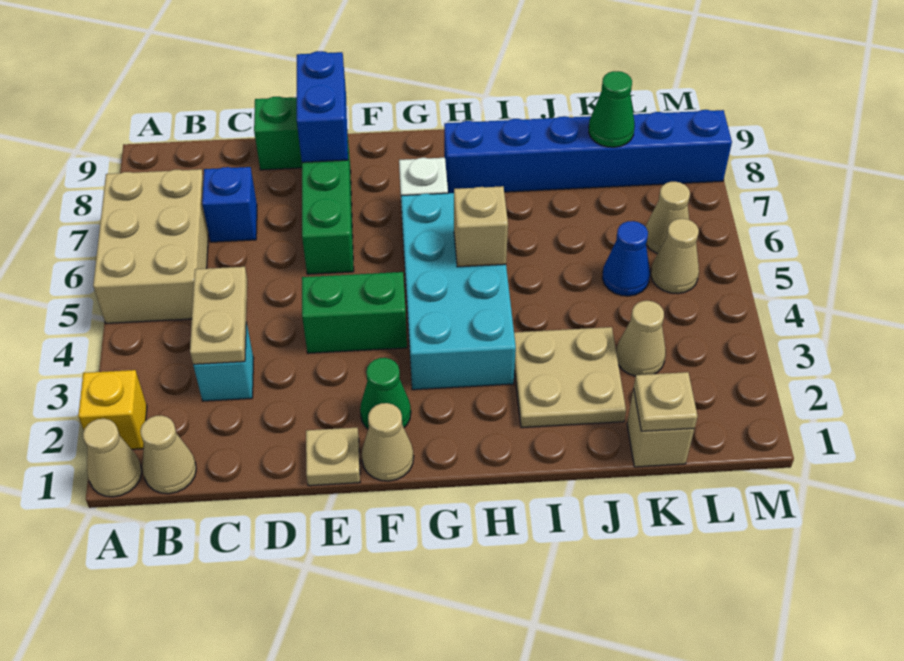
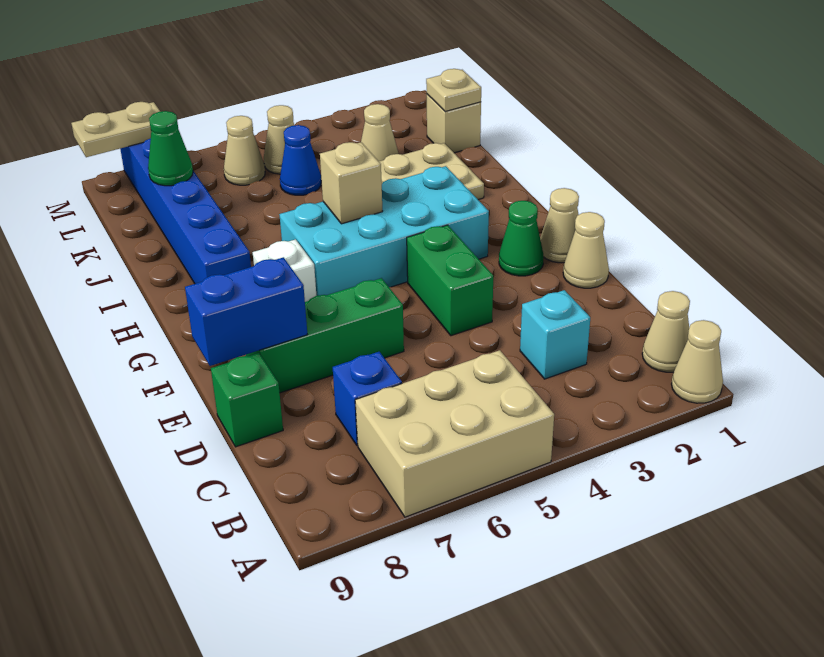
yellow brick A2 level 1 -> none
tan plate C3:C4 level 2 -> tan plate M8:M9 level 2
tan plate E1 level 1 -> tan cone E1 level 1

